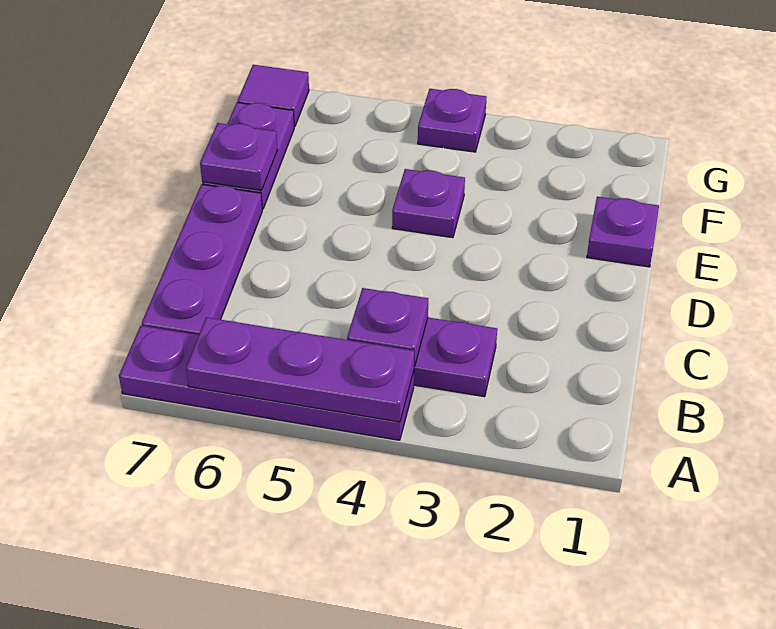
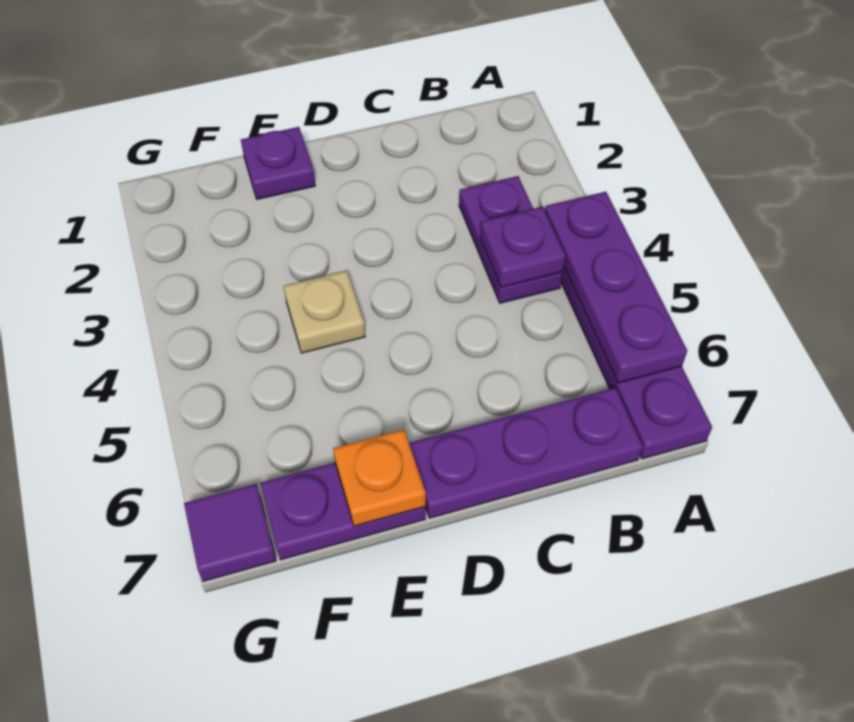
purple plate E4 level 1 -> tan plate E4 level 1
purple plate E7 level 2 -> orange plate E7 level 2
purple plate G4 level 1 -> none

